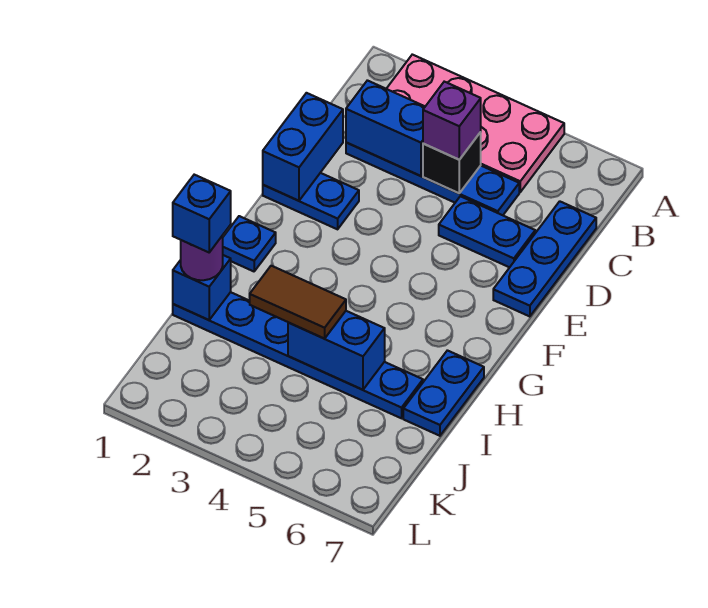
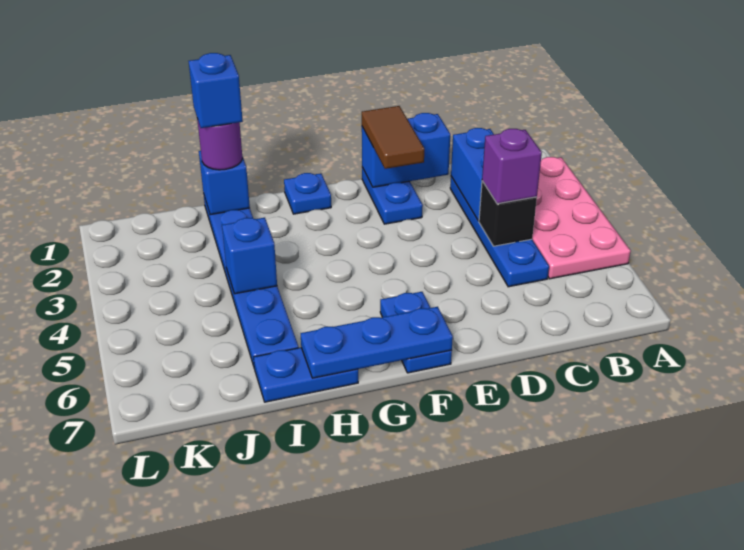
blue plate C7:E7 level 1 -> blue plate F7:H7 level 2
blue plate D5:D6 level 1 -> blue plate F6:F7 level 1
brown tile I3:I4 level 3 -> brown tile E1:E2 level 3
blue brick I4:I5 level 2 -> blue brick I4 level 2

